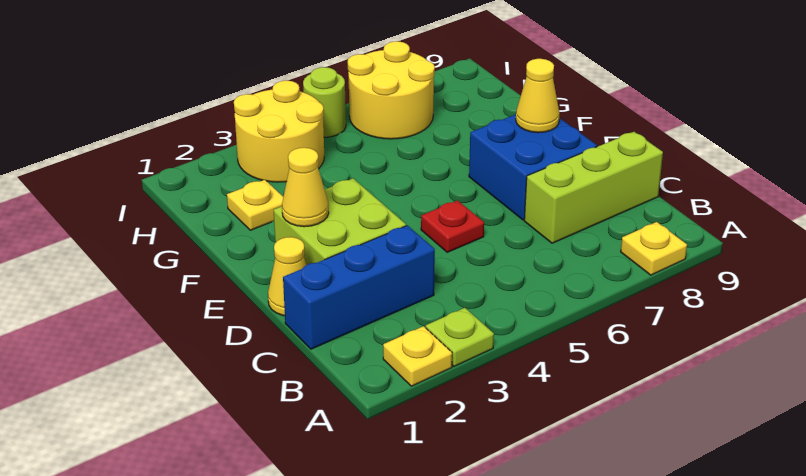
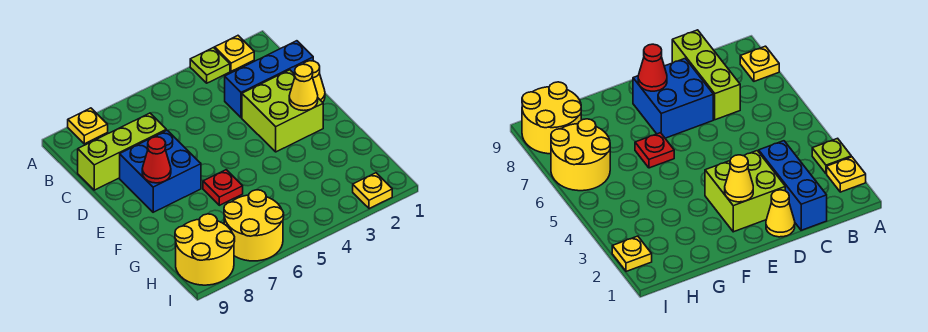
red plate D5 level 1 -> red plate F6 level 1
yellow cone E8 level 2 -> red cone E8 level 2
yellow plate G2 level 1 -> yellow plate I2 level 1
yellow round brick H3:I4 level 1 -> yellow round brick H8:I9 level 1
lime round brick I5 level 1 -> none

